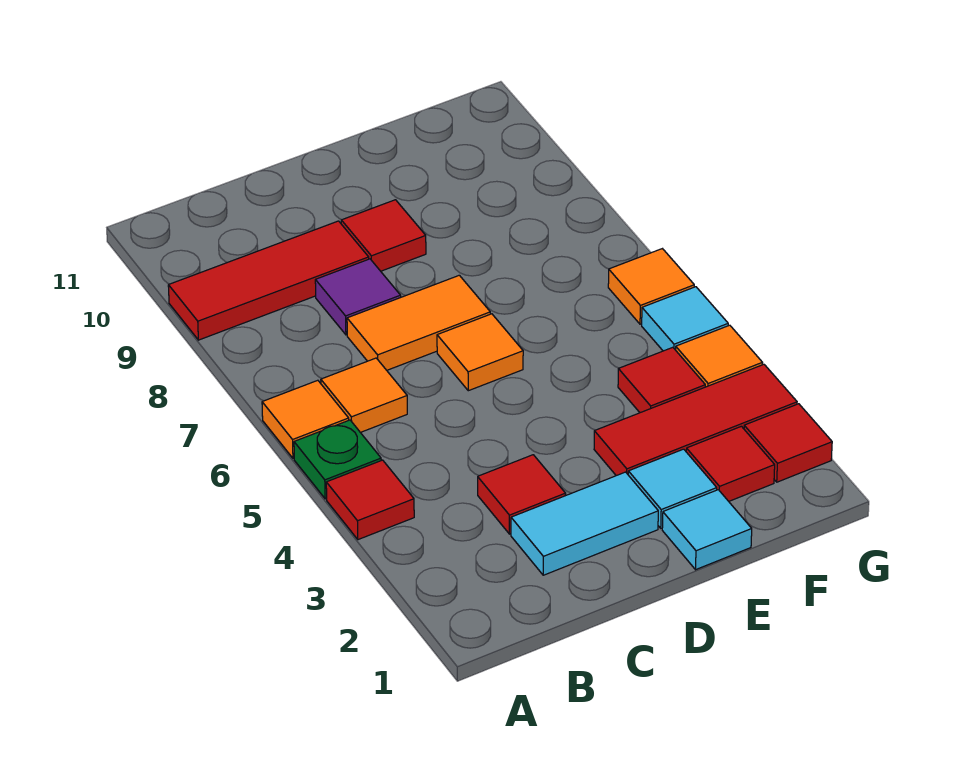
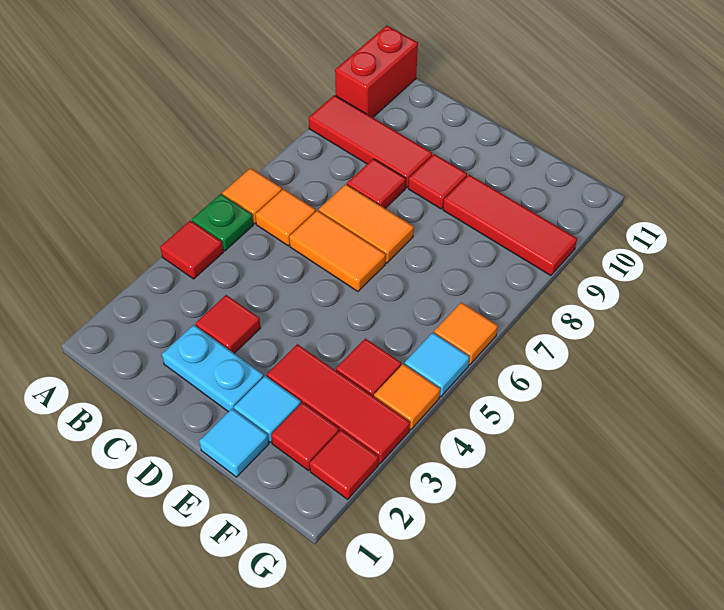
none -> red brick A10:A11 level 1
cyan tile C2:D2 level 1 -> cyan plate C2:D2 level 1
purple tile C8 level 1 -> red tile C8 level 1
orange tile D6 level 1 -> orange tile C6:D6 level 1
none -> red tile E9:G9 level 1

